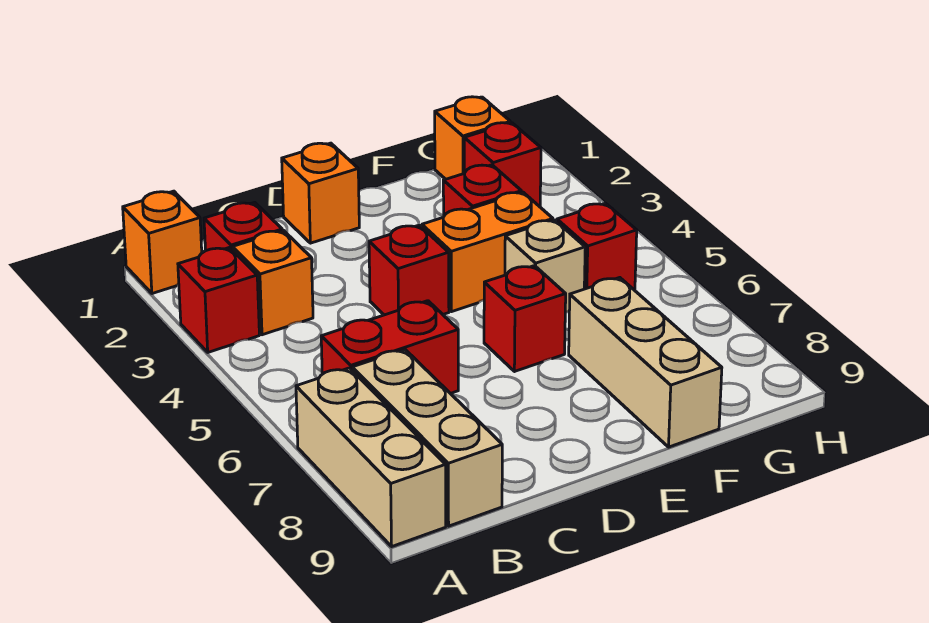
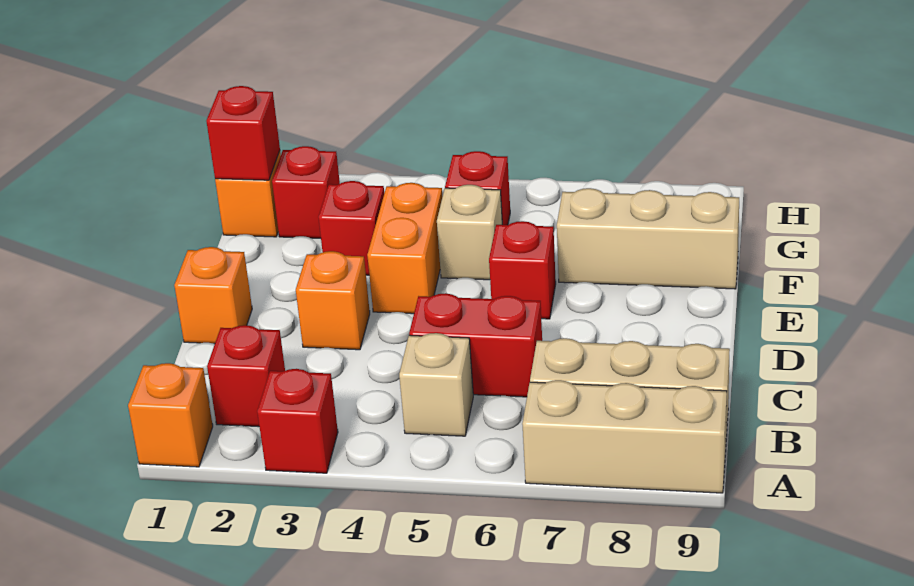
orange brick B3 level 1 -> orange brick D3 level 1
none -> tan brick B5 level 1
red brick B6:C6 level 1 -> red brick C5:C6 level 1
red brick D4 level 1 -> red brick G1 level 2

